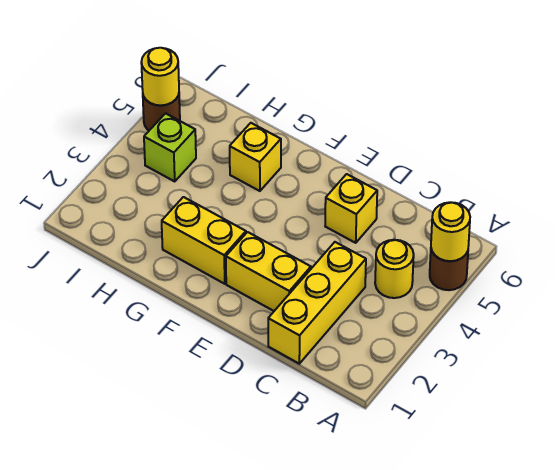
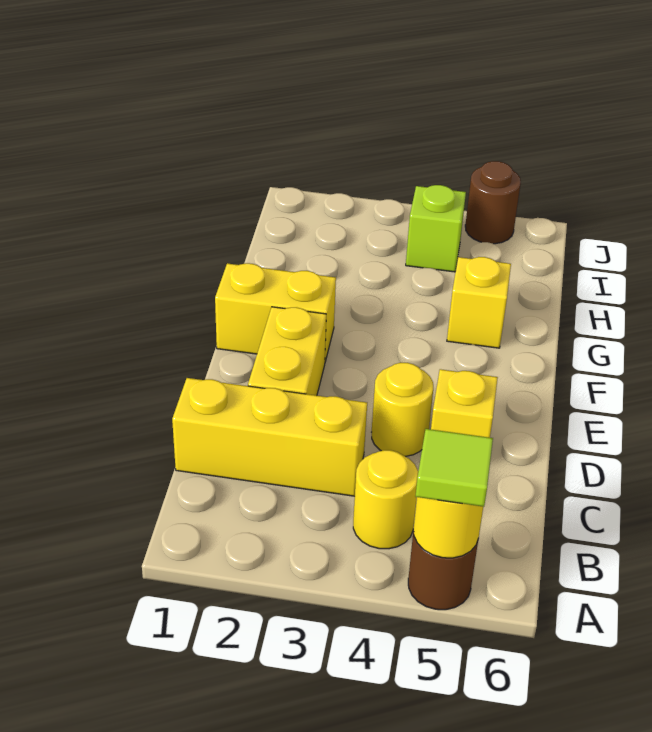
none -> lime tile A5 level 3
yellow brick F2:G2 level 1 -> yellow brick F1:F2 level 1
yellow round brick J5 level 2 -> yellow round brick D4 level 1

